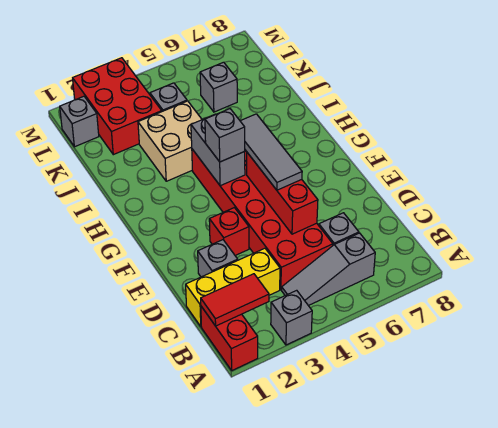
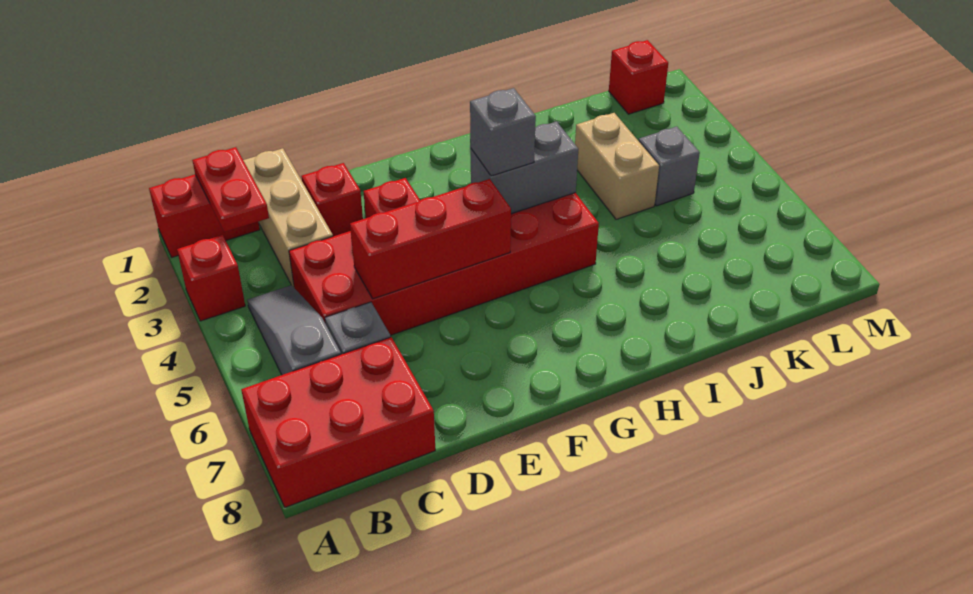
grey brick A3 level 1 -> red brick A3 level 1
red tile B1:B2 level 2 -> red plate B1:B2 level 2
yellow brick C1:C3 level 1 -> tan brick C1:C3 level 1
grey brick D2 level 1 -> red brick D2 level 1
grey tile E5:G5 level 3 -> none
tan brick I3:J4 level 1 -> tan brick J3:J4 level 1
red brick K2:M3 level 1 -> red brick A7:C8 level 1
grey brick K6 level 1 -> none
grey brick L1 level 1 -> red brick L1 level 1

